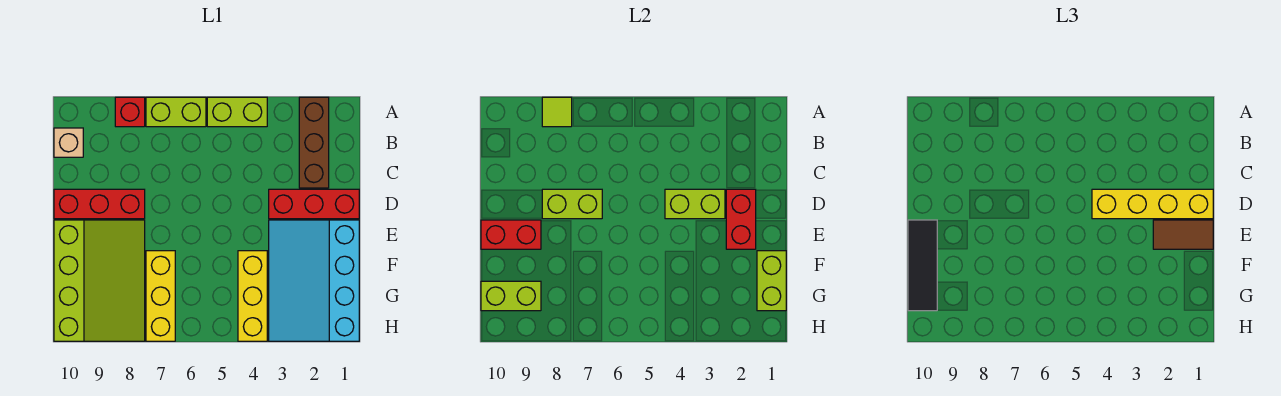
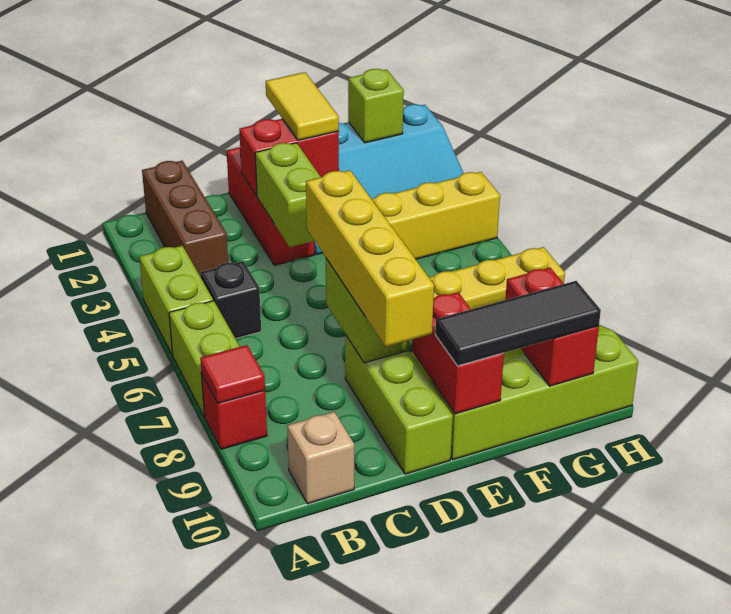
brown brick A2:C2 level 1 -> brown brick B1:B3 level 1
lime tile A8 level 2 -> red tile A8 level 2
none -> black brick B5 level 1
yellow brick D1:D4 level 3 -> yellow brick D6:D9 level 3
red brick D8:D10 level 1 -> lime brick D8:D10 level 1
brown tile E1:E2 level 3 -> yellow tile E1:E2 level 3
lime brick F1:G1 level 2 -> lime brick G1 level 2
lime brick G9:G10 level 2 -> red brick G9:G10 level 2

